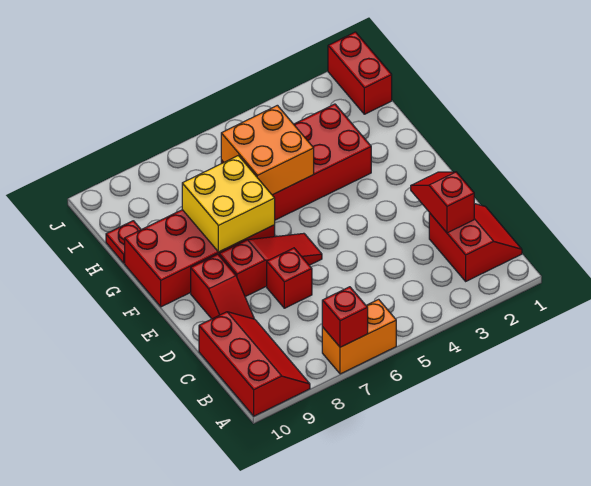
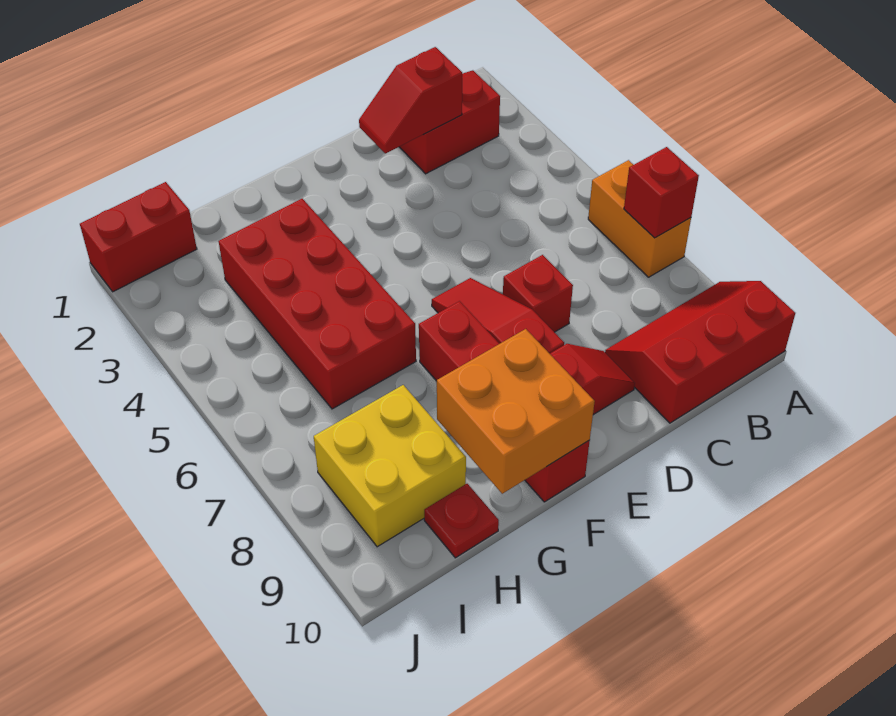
red brick F7:G10 level 1 -> red brick F7:F10 level 1
yellow brick F7:G8 level 2 -> yellow brick H8:I9 level 1
orange brick G5:H6 level 2 -> orange brick F9:G10 level 2

